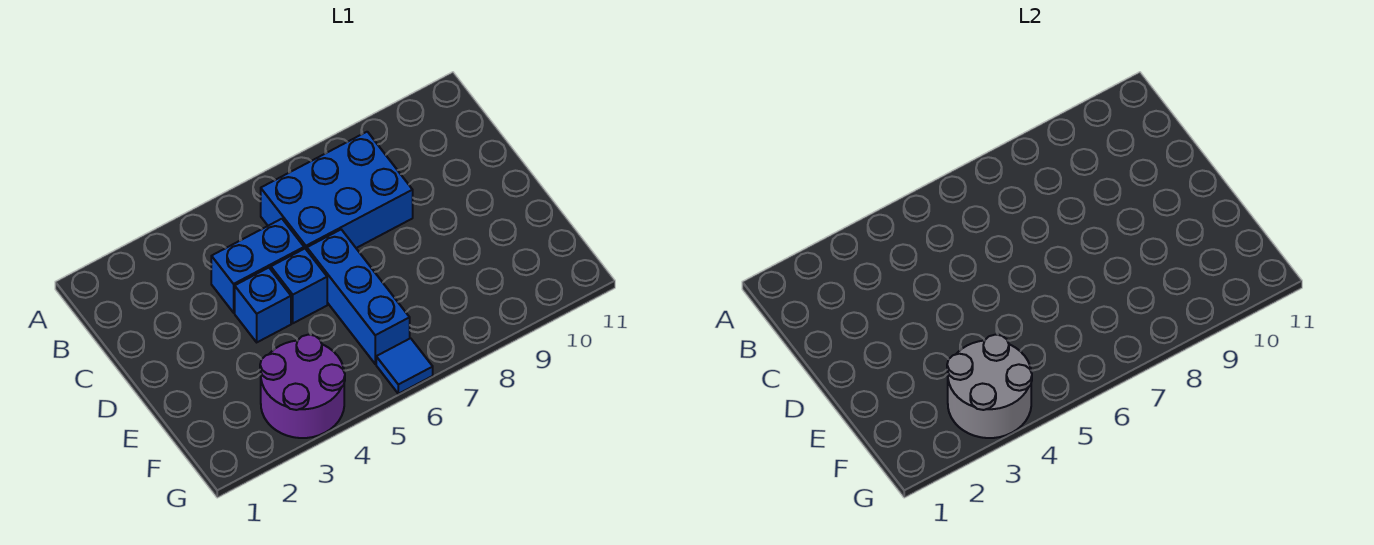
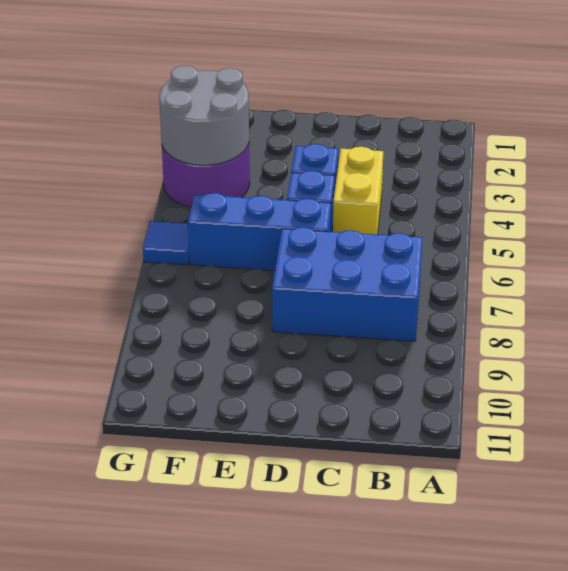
blue brick B6:C8 level 1 -> blue brick B7:D8 level 1
blue brick C4:C5 level 1 -> yellow brick C4:C5 level 1

